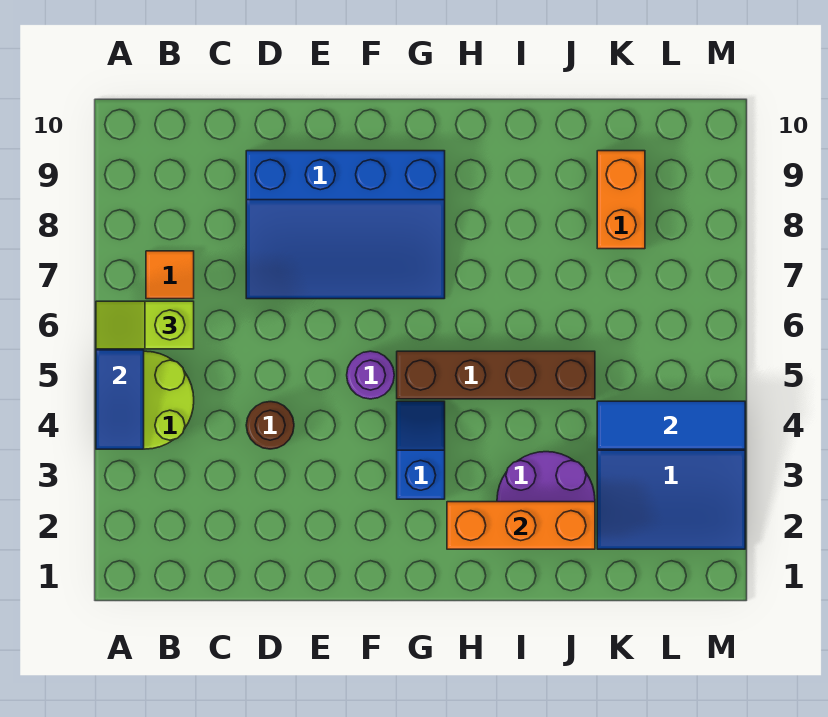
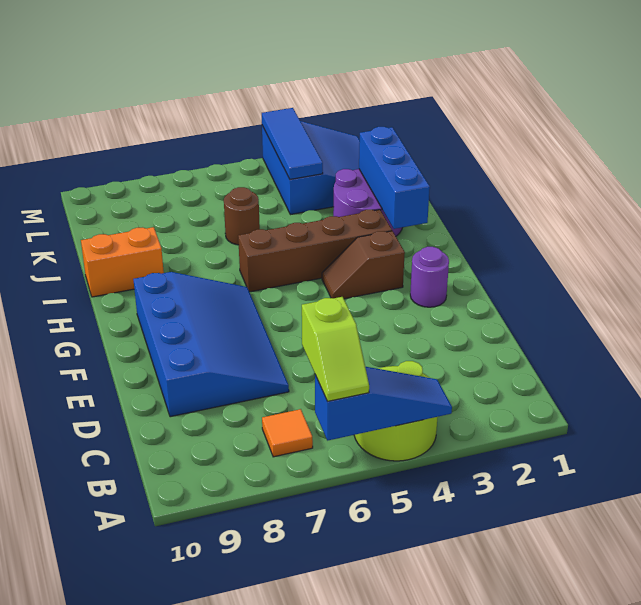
brown round brick D4 level 1 -> brown round brick J6 level 1
purple round brick F5 level 1 -> purple round brick F2 level 1
blue slope G3:G4 level 1 top 3 -> brown slope G3:G4 level 1 top 3
brown brick G5:J5 level 1 -> brown brick H3:H6 level 1
orange brick H2:J2 level 2 -> blue brick H2:J2 level 2
orange brick K8:K9 level 1 -> orange brick I9:I10 level 1

